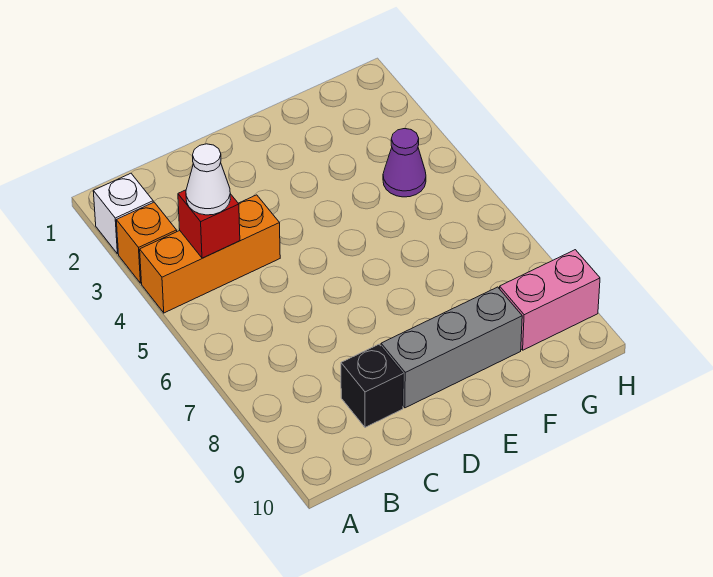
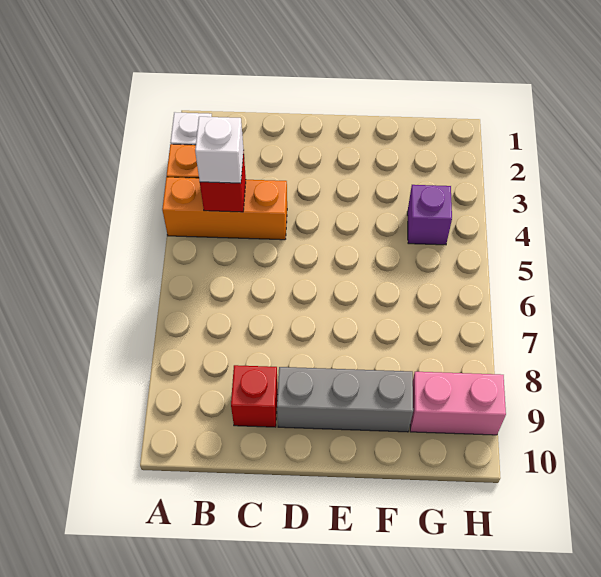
white cone B4 level 3 -> white brick B4 level 3
black brick C9 level 1 -> red brick C9 level 1
purple cone G4 level 1 -> purple brick G4 level 1

